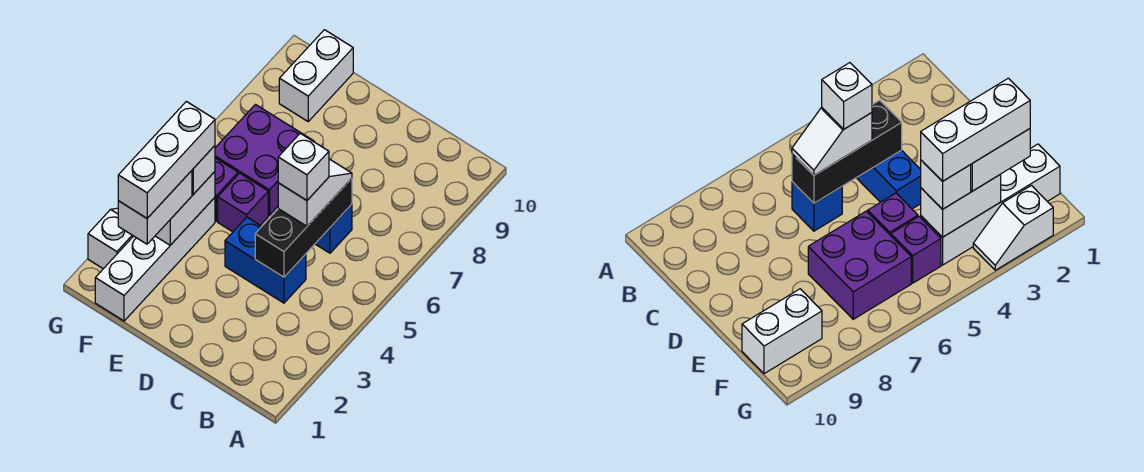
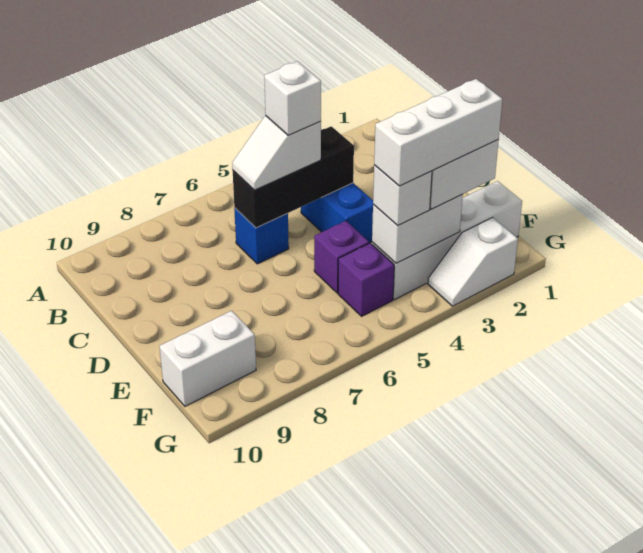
purple brick E6:F7 level 1 -> none

